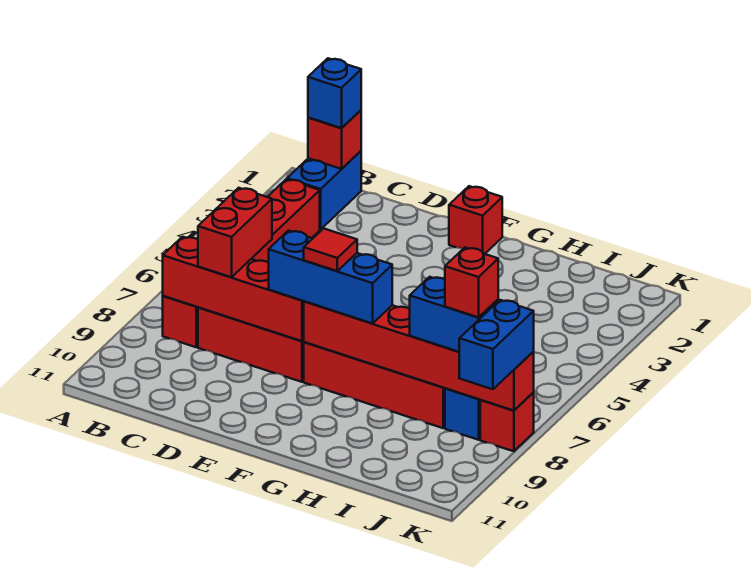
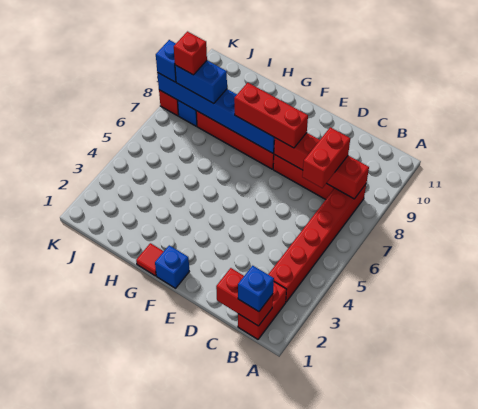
blue brick B1:B2 level 1 -> red brick B1:B2 level 1
red brick B1 level 2 -> red brick B1:C1 level 2
blue brick E8:G8 level 3 -> red brick E8:G8 level 3
red brick F1 level 1 -> blue brick F1 level 1
red brick F8:K8 level 2 -> blue brick F8:K8 level 2
red tile F8 level 4 -> red tile G1 level 1
blue brick K8:K9 level 3 -> blue brick K8 level 3

